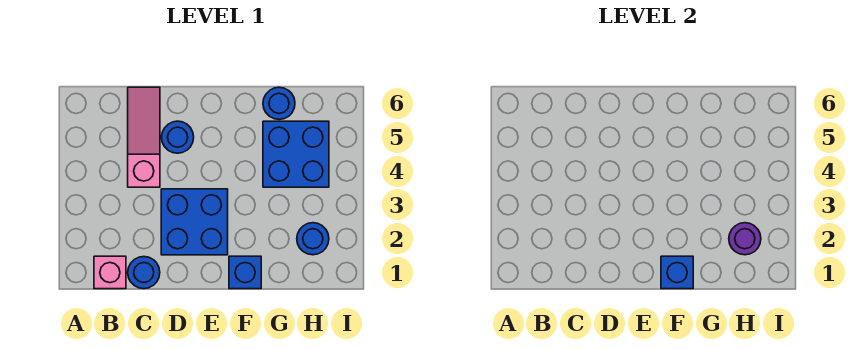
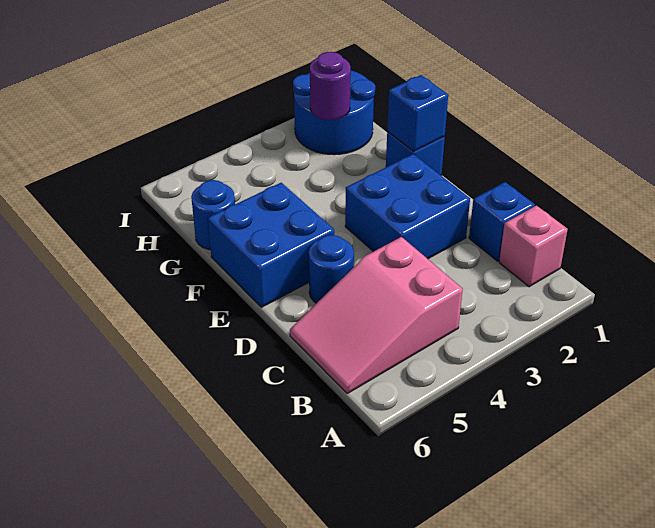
blue round brick C1 level 1 -> blue brick C1 level 1
pink slope C4:C6 level 1 top 4 -> pink slope B4:C6 level 1 top 4
blue brick G4:H5 level 1 -> blue brick E5:F6 level 1
blue round brick H2 level 1 -> blue round brick H1:I2 level 1

